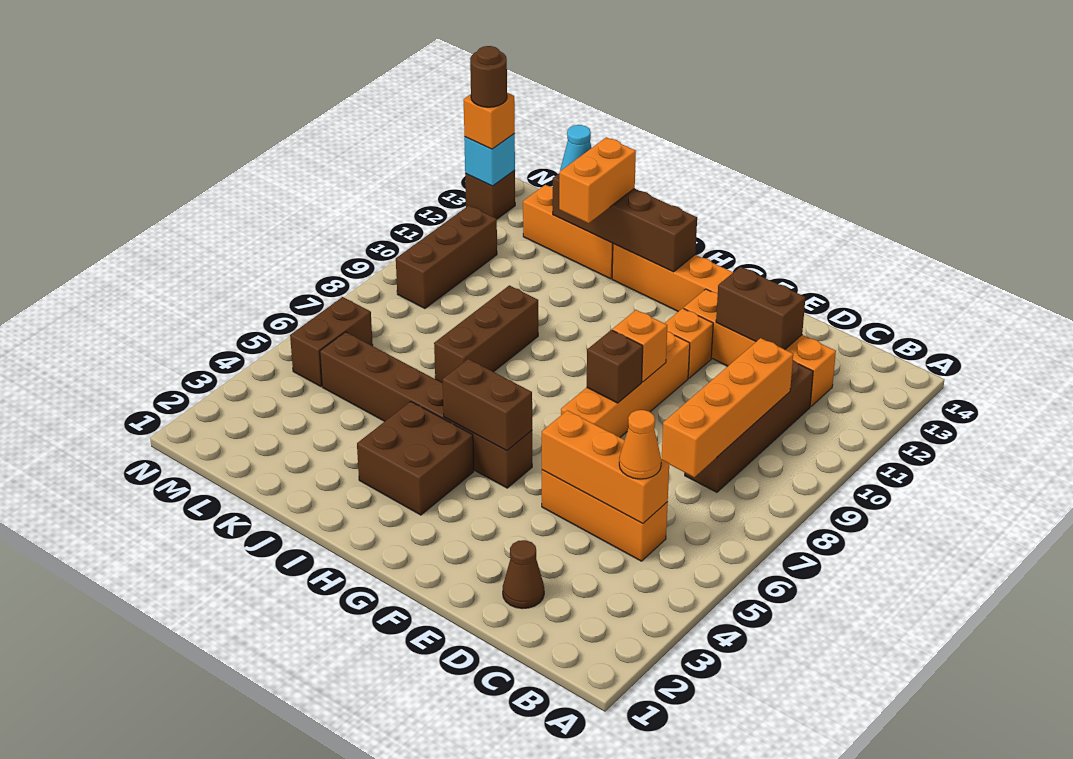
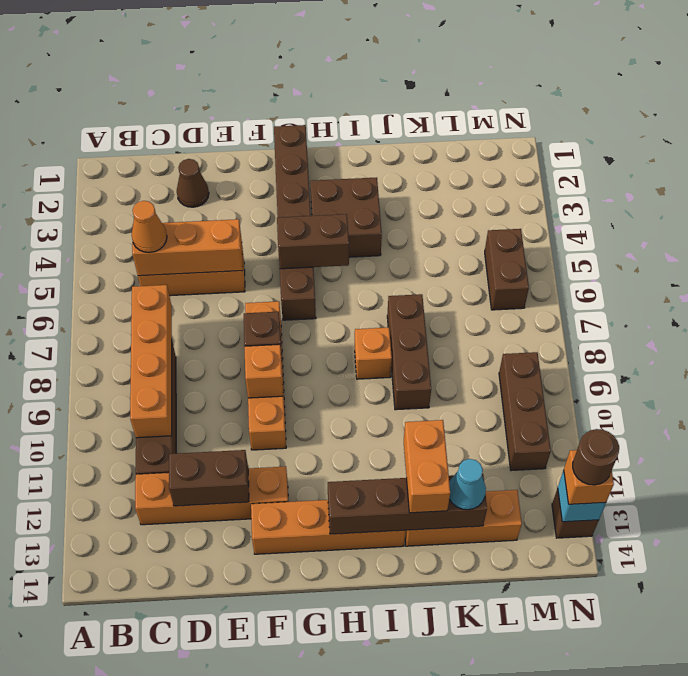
orange brick F11 level 1 -> orange brick I8 level 1
brown brick G5:L5 level 1 -> brown brick G1:G6 level 1

